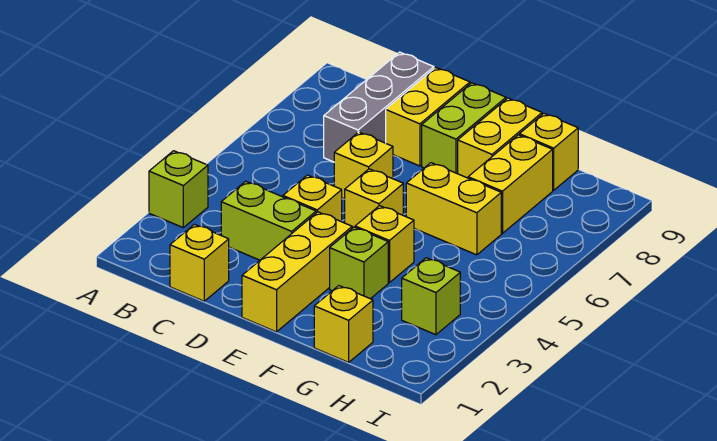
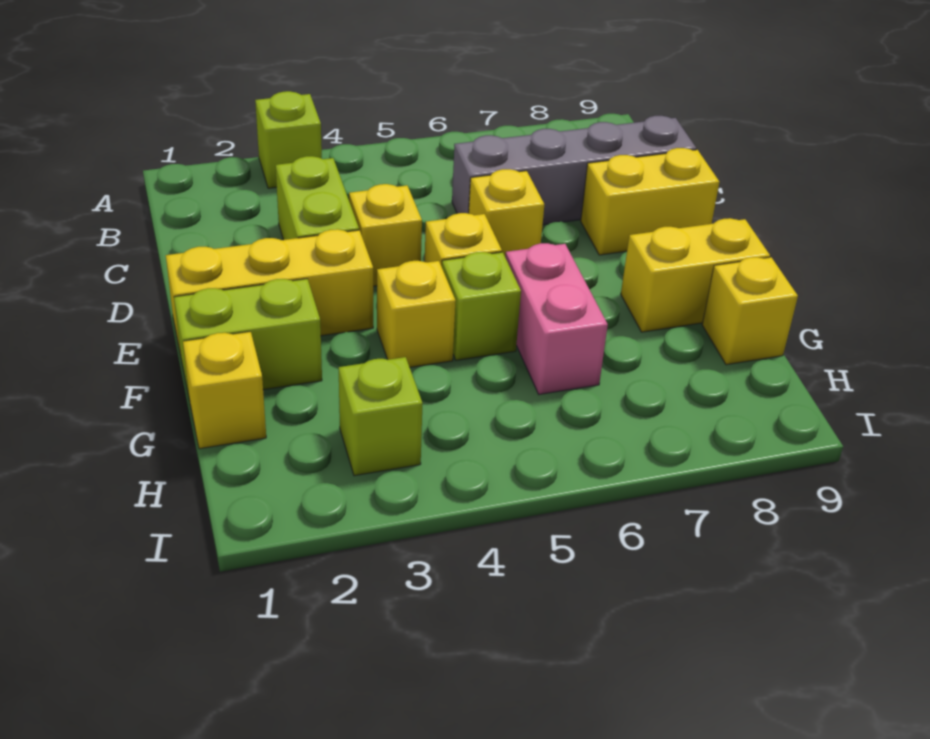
yellow brick C1 level 1 -> none
grey brick C7:C9 level 1 -> grey brick C6:C9 level 1
lime brick E8:E9 level 1 -> lime brick F1:F2 level 1
lime brick F3 level 1 -> lime brick F5 level 1
yellow brick F6:G6 level 1 -> pink brick F6:G6 level 1
yellow brick G7:G8 level 1 -> none

